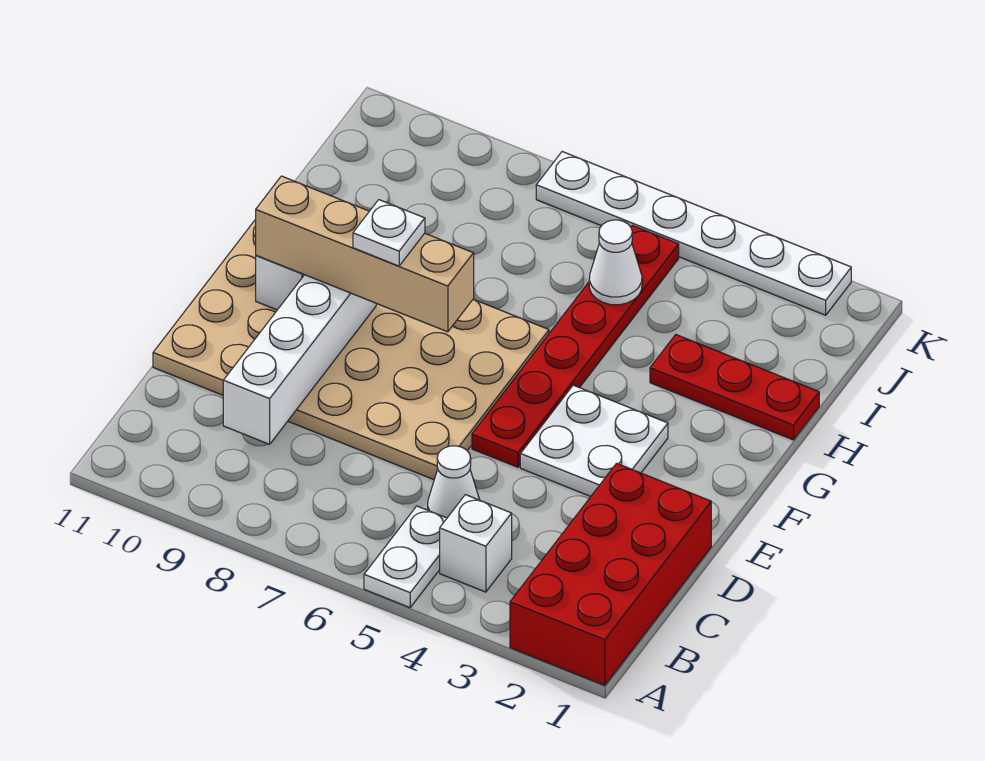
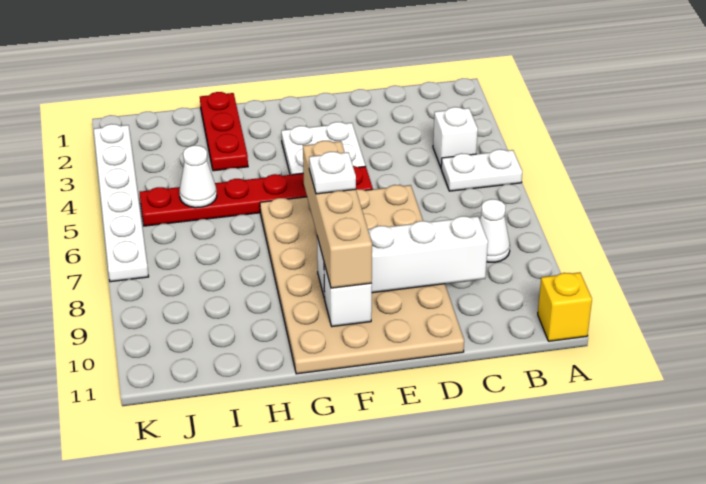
red brick A1:D2 level 1 -> none
none -> yellow brick A11 level 1
white cone C5 level 1 -> white cone B8 level 1

